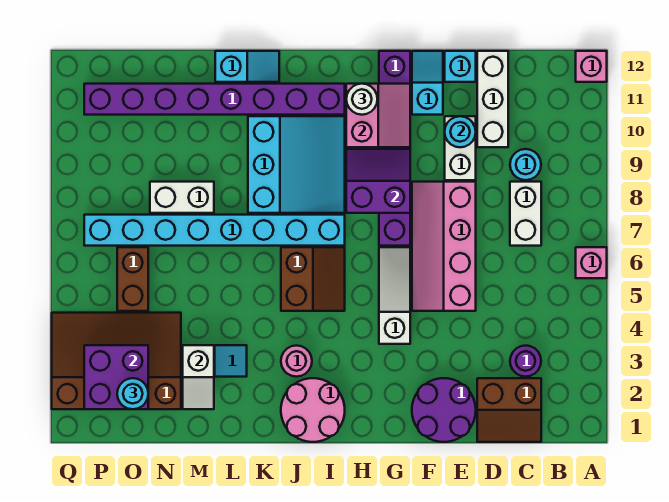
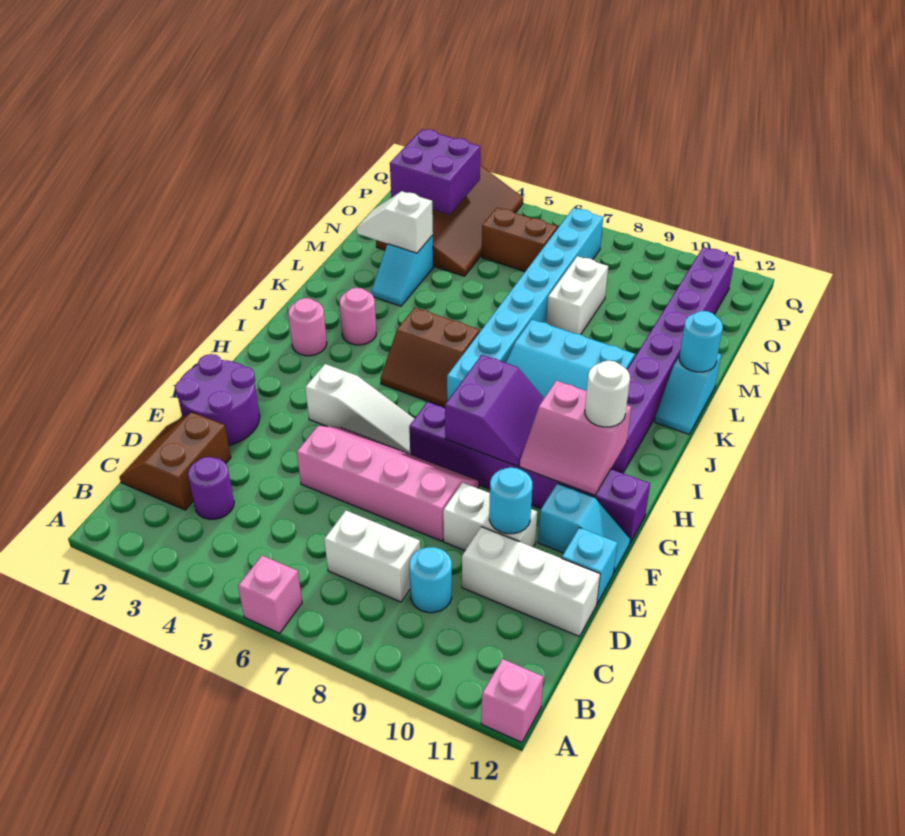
pink round brick I1:J2 level 1 -> pink round brick I2 level 1
cyan round brick O2 level 3 -> cyan round brick L12 level 2

